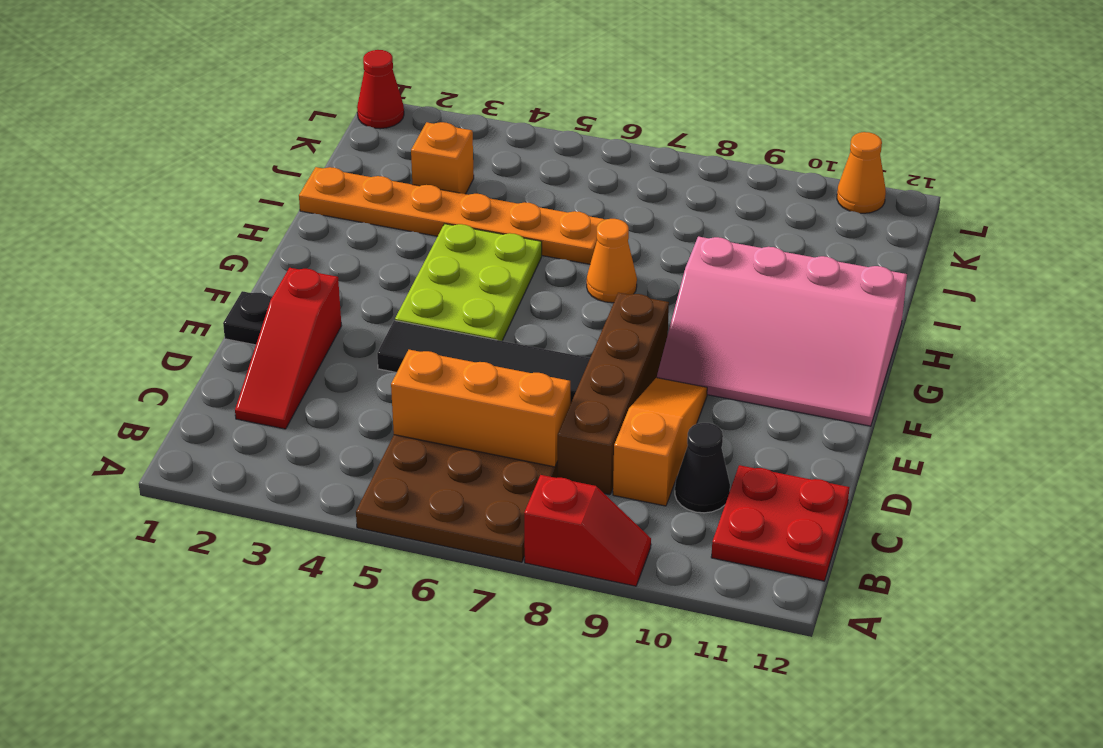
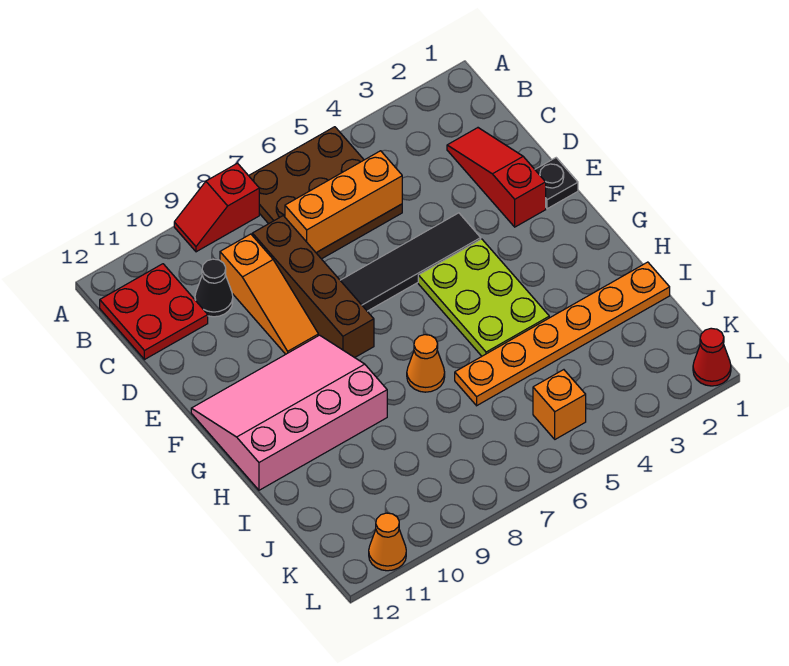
orange brick J3 level 1 -> orange brick K5 level 1

